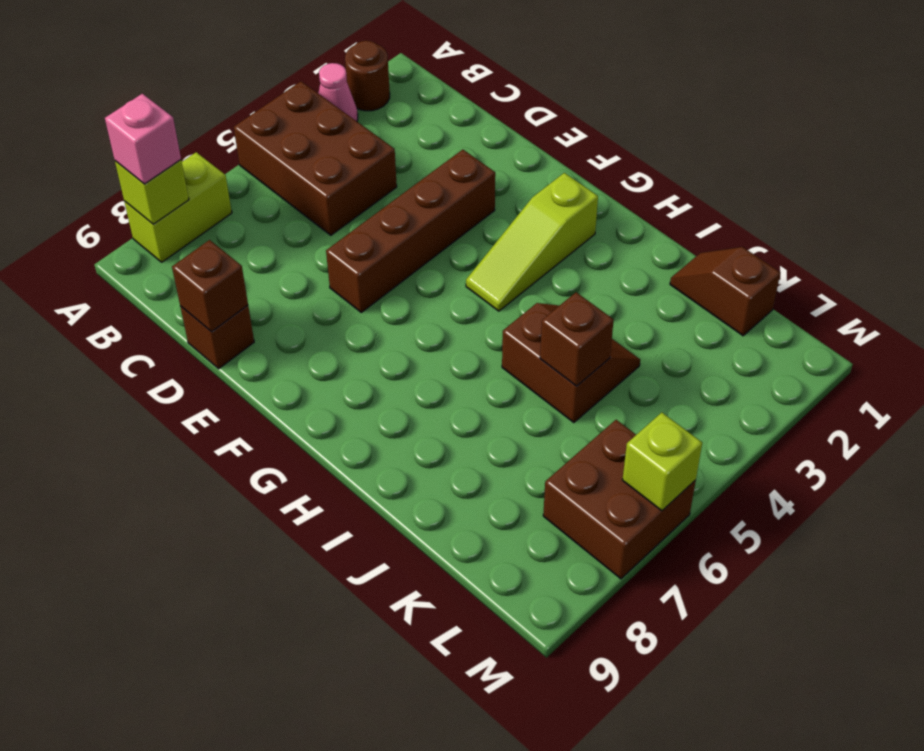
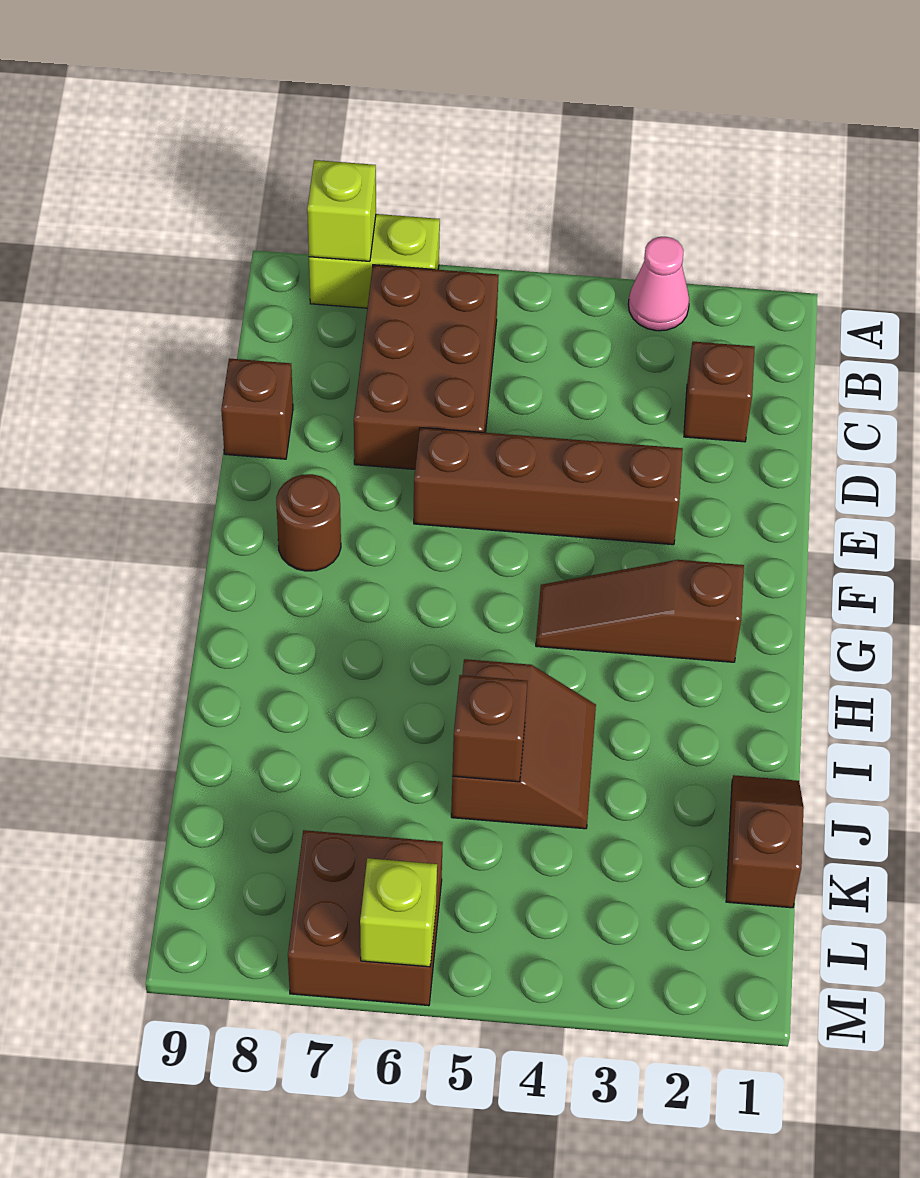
brown round brick A2 level 1 -> brown round brick F8 level 1
brown brick A4:C5 level 1 -> brown brick B6:D7 level 1
pink brick A8 level 3 -> none
brown brick D9 level 2 -> brown brick C2 level 1
lime slope G2:G4 level 1 top 2 -> brown slope G2:G4 level 1 top 2

